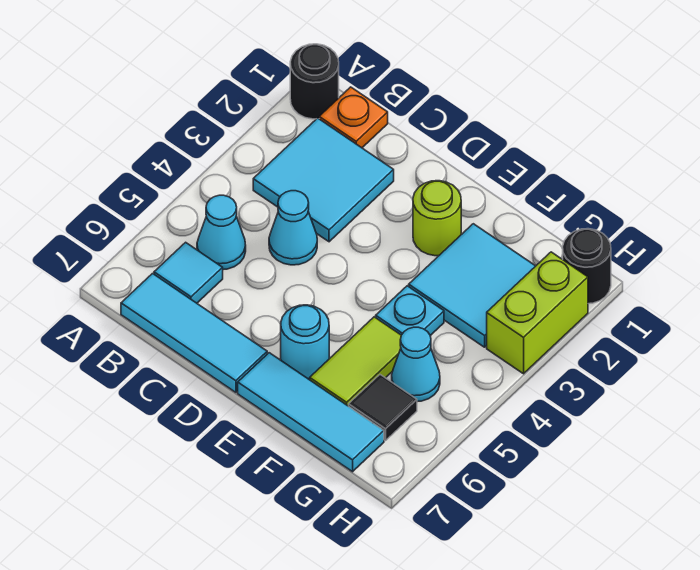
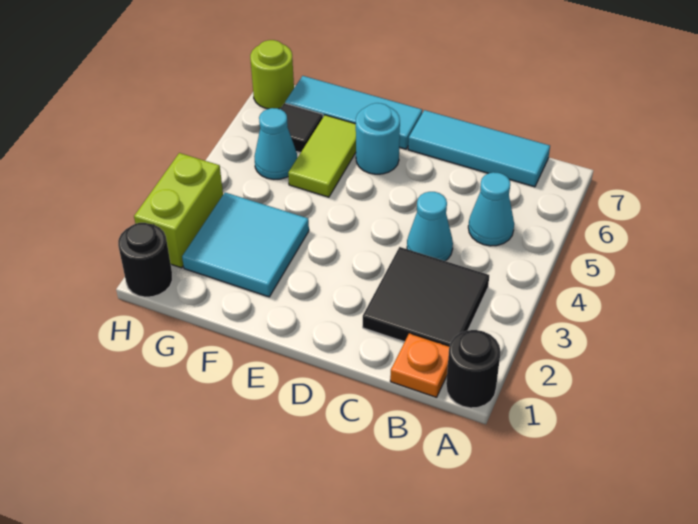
cyan tile B2:C3 level 1 -> black tile B2:C3 level 1
cyan tile B6 level 1 -> none
lime round brick E2 level 1 -> lime round brick H7 level 1
cyan plate F4 level 1 -> none

